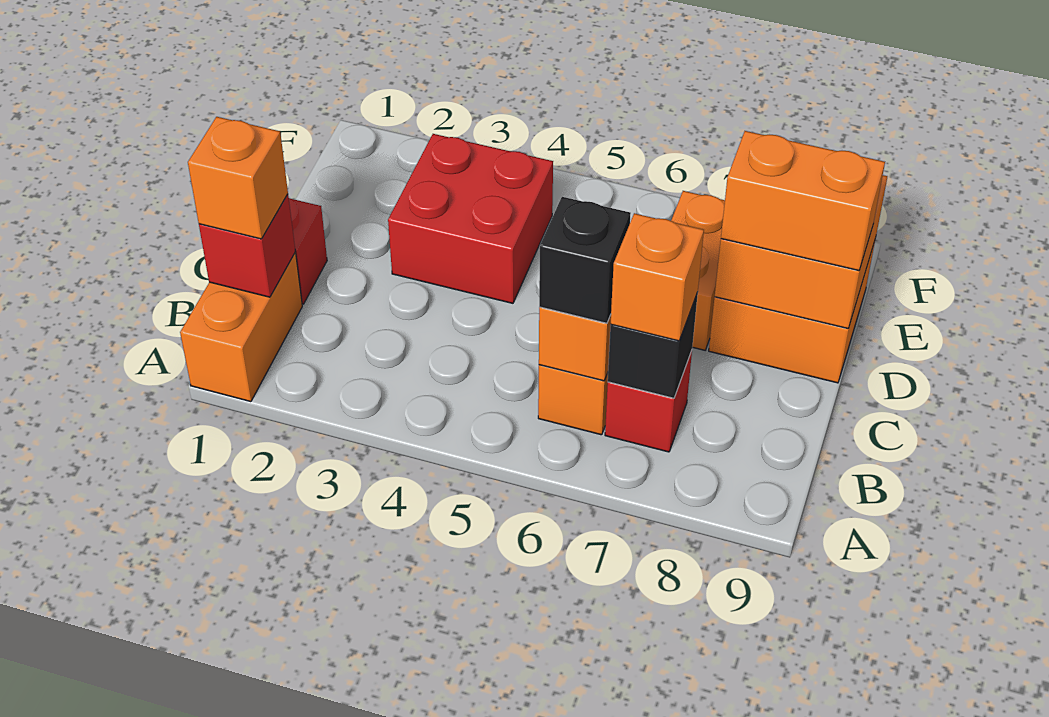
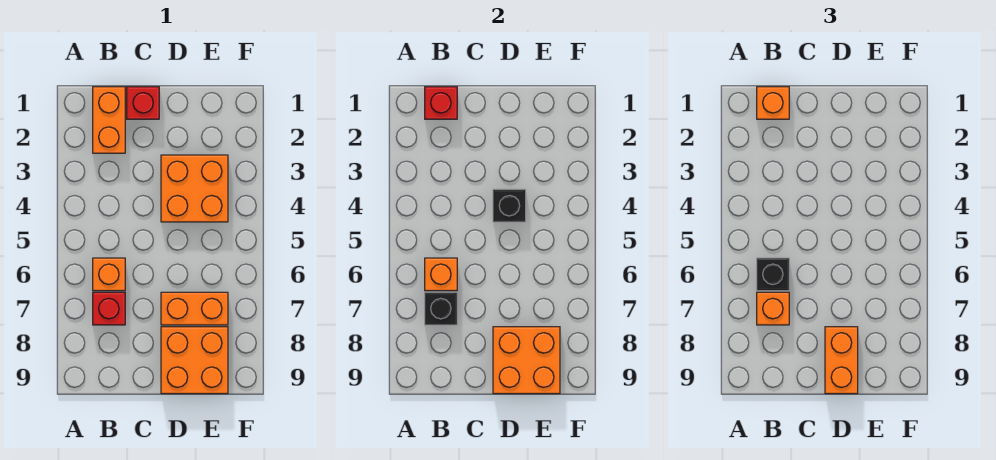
orange brick A1:B1 level 1 -> orange brick B1:B2 level 1
red brick D3:E4 level 1 -> orange brick D3:E4 level 1
none -> black brick D4 level 2

